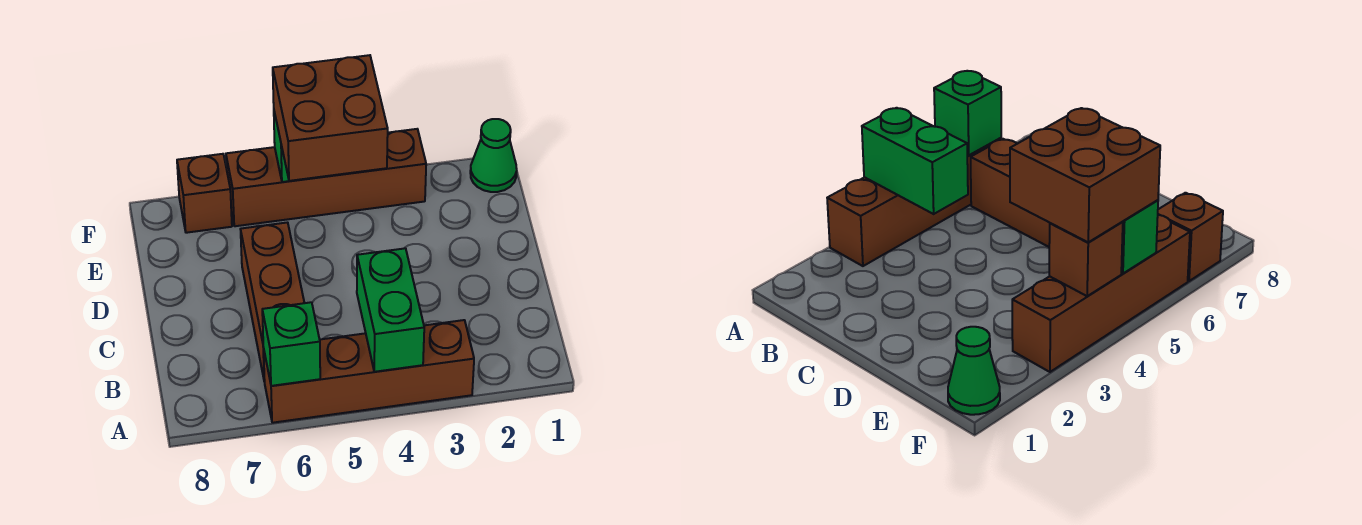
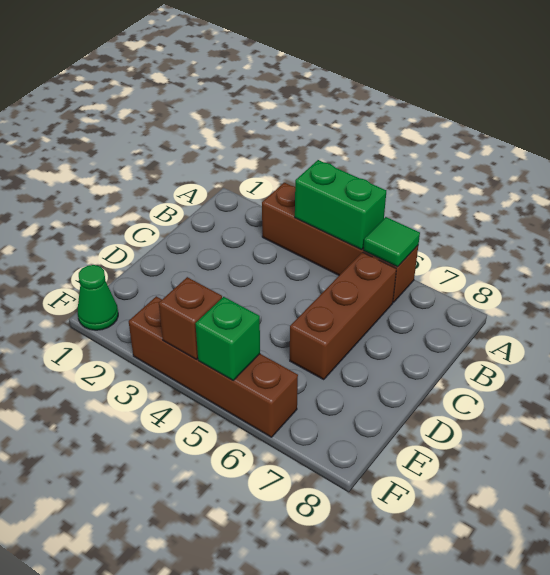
green brick A4:B4 level 2 -> green brick A4:A5 level 2
green brick A6 level 2 -> green tile A6 level 2
brown brick E4:F5 level 3 -> none
brown brick F7 level 1 -> none

